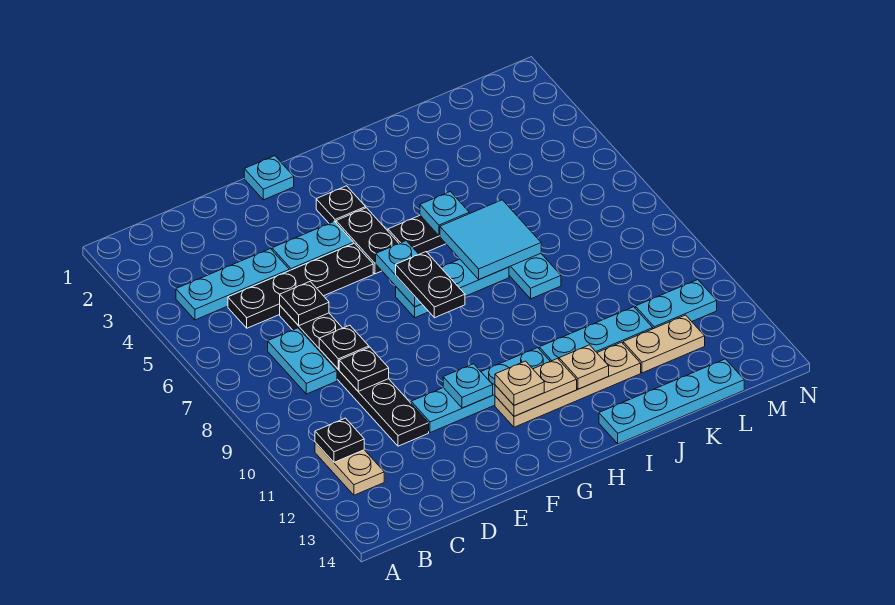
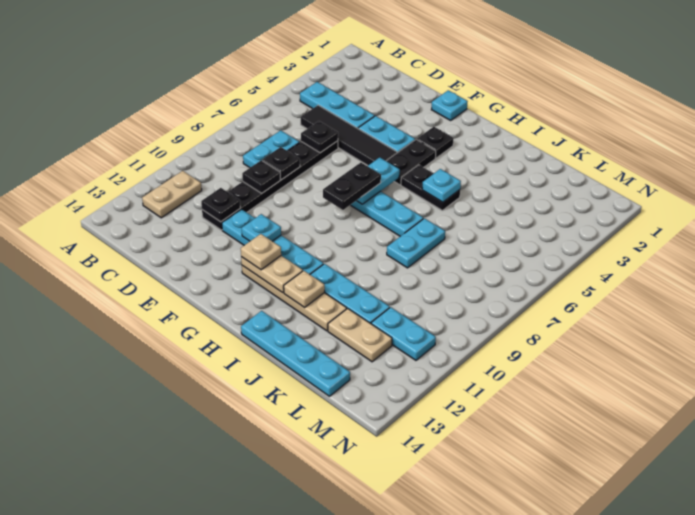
black plate B11 level 2 -> black plate D11 level 2
black plate C5:F5 level 1 -> black tile C5:F5 level 1
cyan tile I6:J7 level 2 -> none

